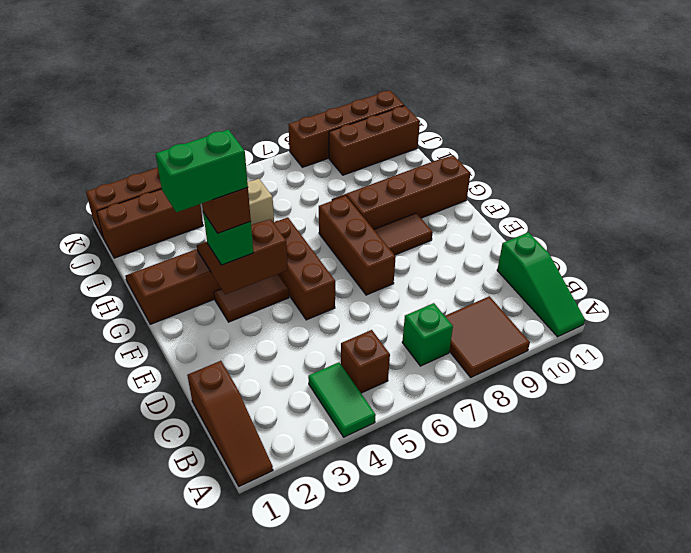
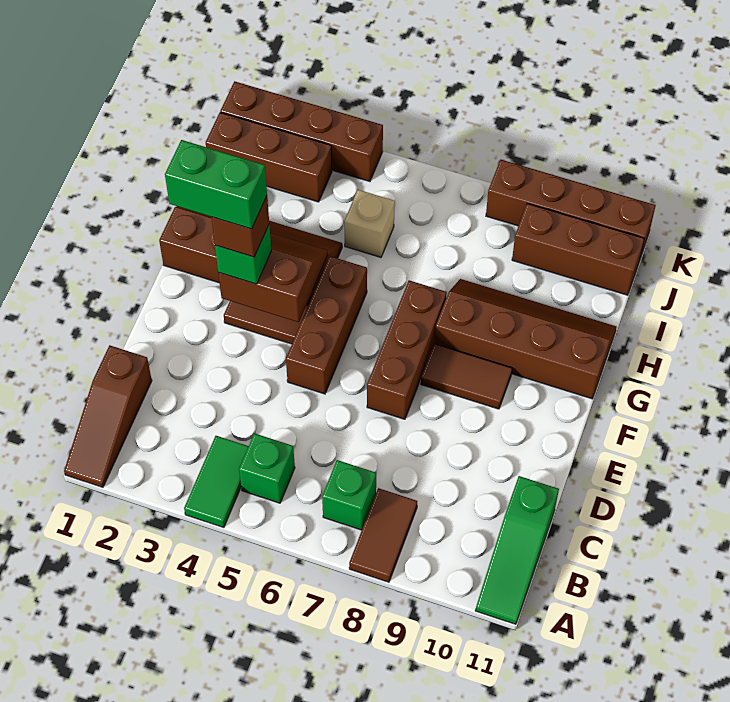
brown tile A8:B9 level 1 -> brown tile A8:B8 level 1
brown brick B5 level 1 -> green brick B5 level 1

